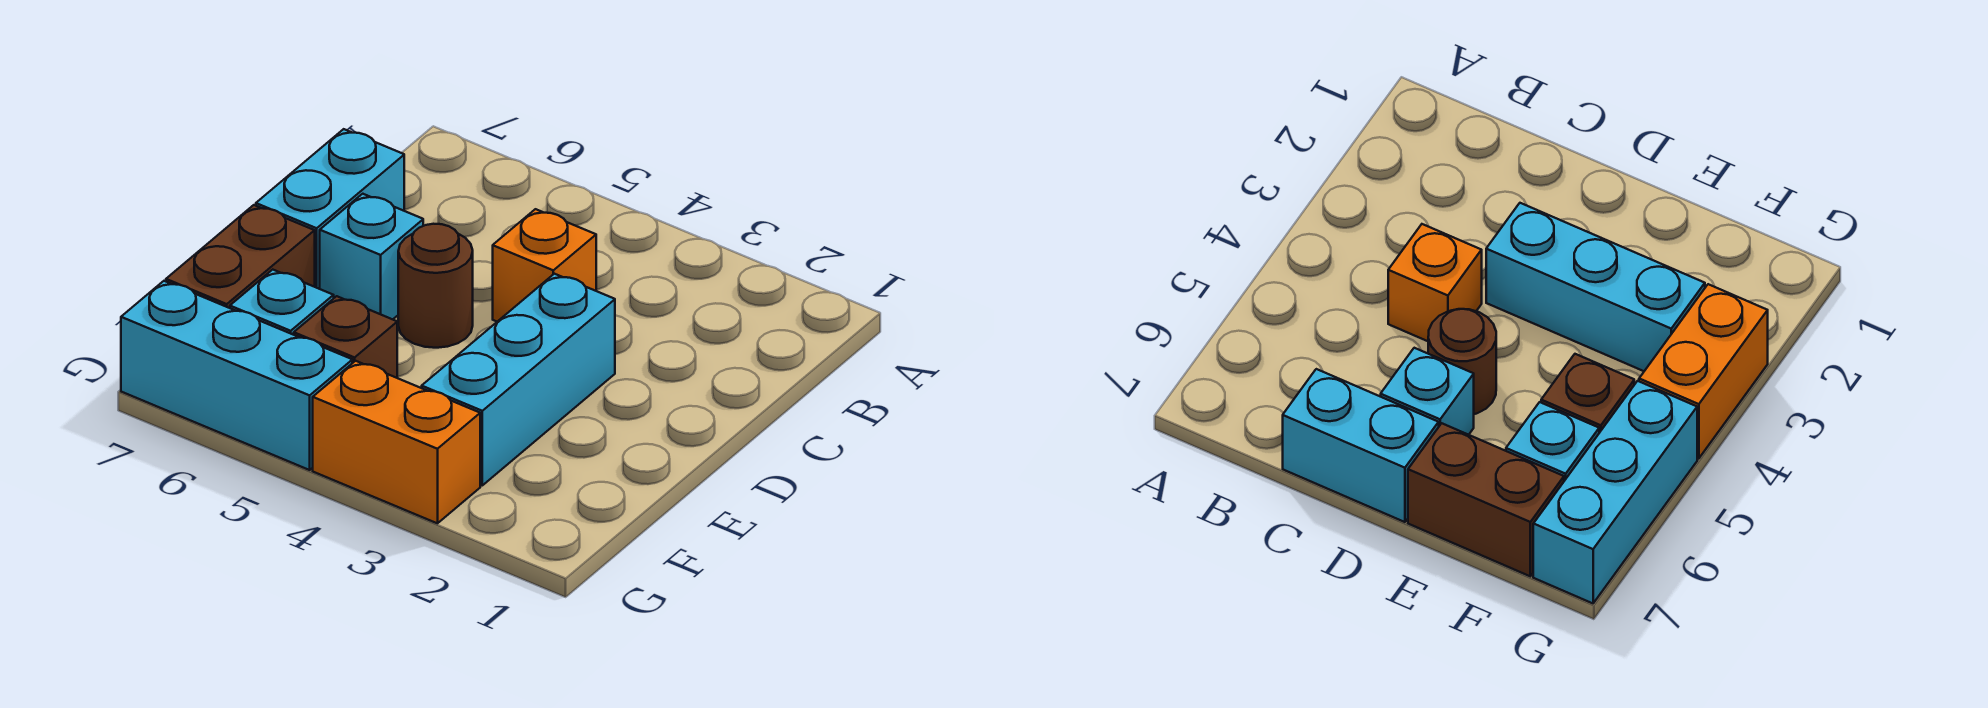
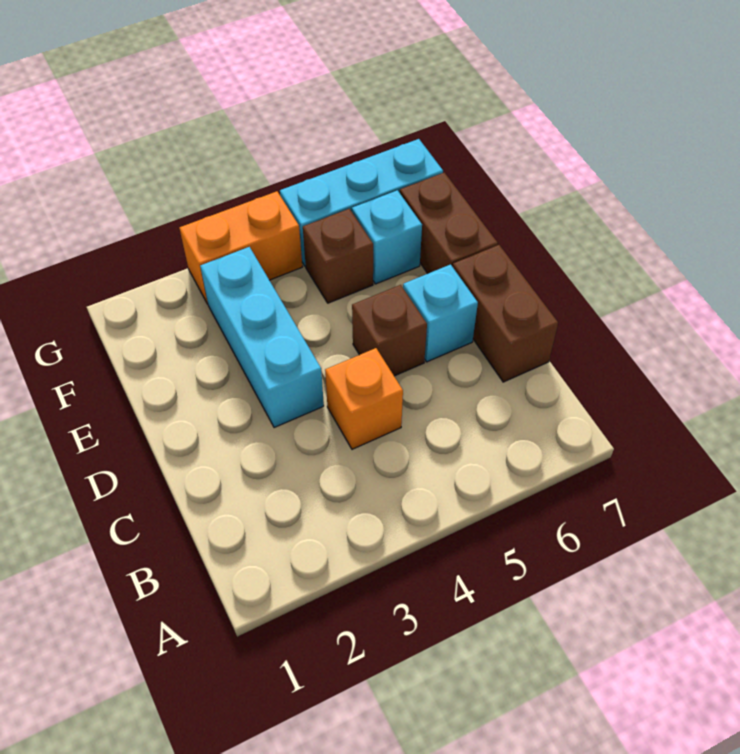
cyan brick C7:D7 level 1 -> brown brick C7:D7 level 1
brown round brick D5 level 1 -> brown brick D5 level 1

